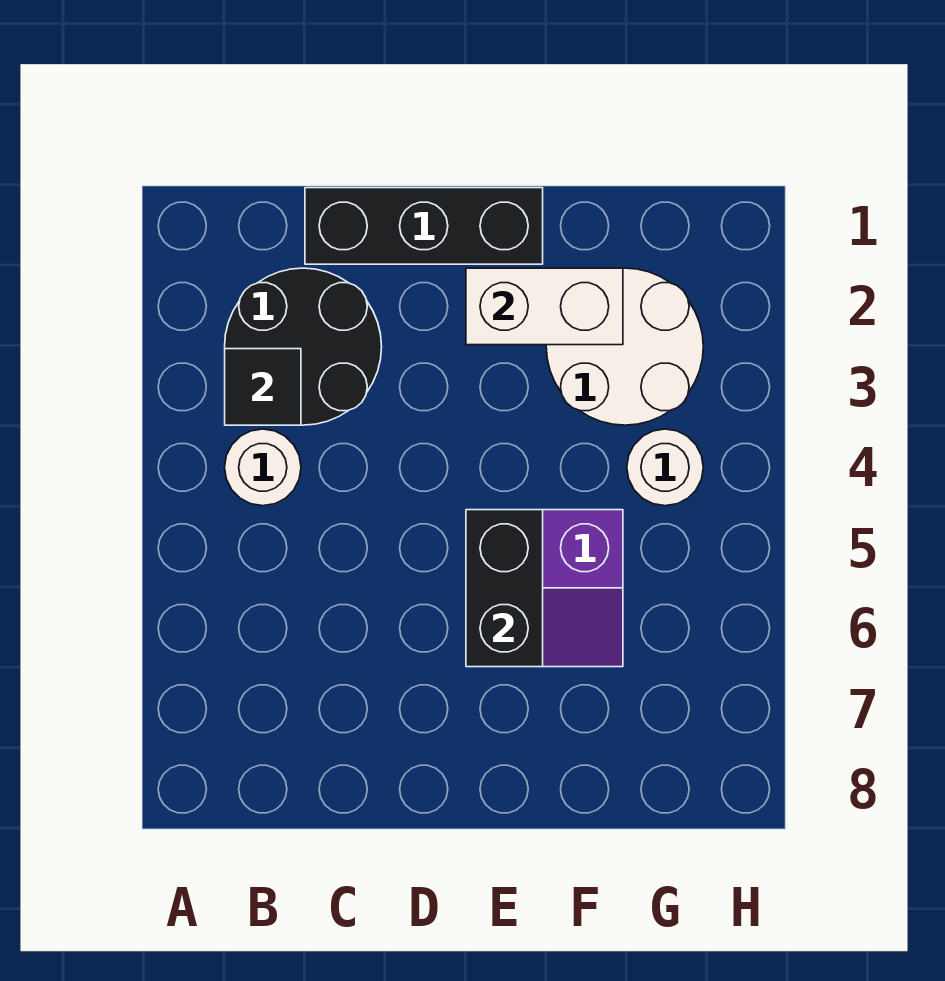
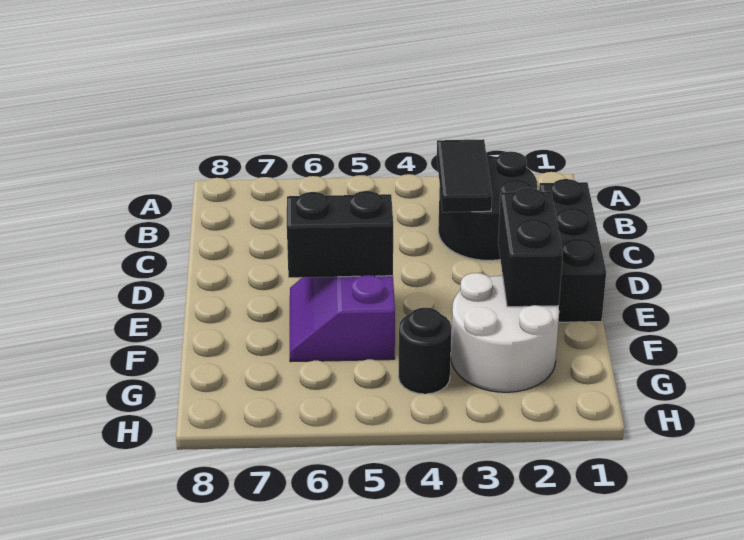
black tile B3 level 2 -> black tile B3:C3 level 2
white round brick B4 level 1 -> none
white brick E2:F2 level 2 -> black brick E2:F2 level 2
white round brick G4 level 1 -> black round brick G4 level 1

